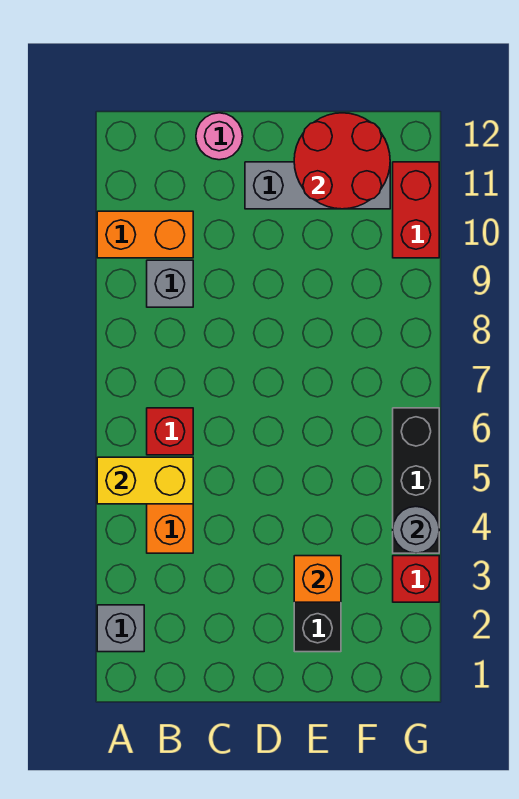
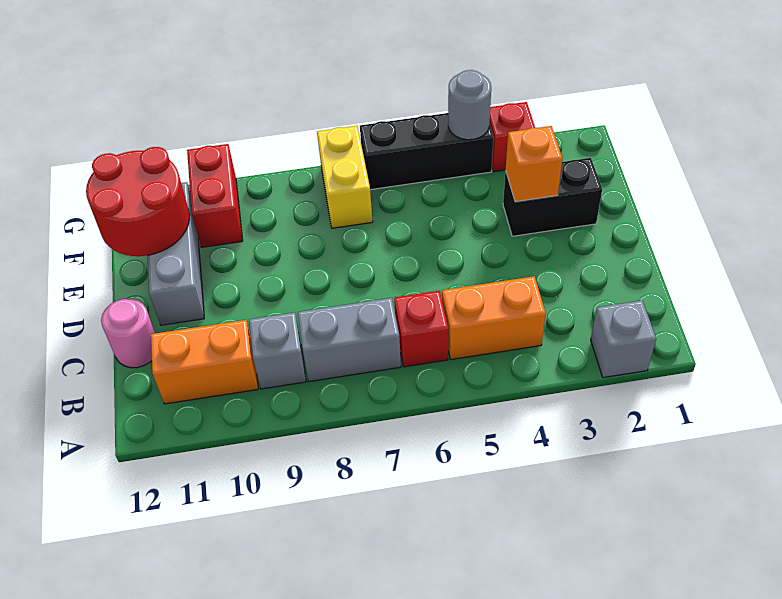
yellow brick A5:B5 level 2 -> yellow brick F7:G7 level 1
orange brick A10:B10 level 1 -> orange brick B10:B11 level 1
none -> grey brick B7:B8 level 1
red brick G10:G11 level 1 -> red brick F10:G10 level 1

